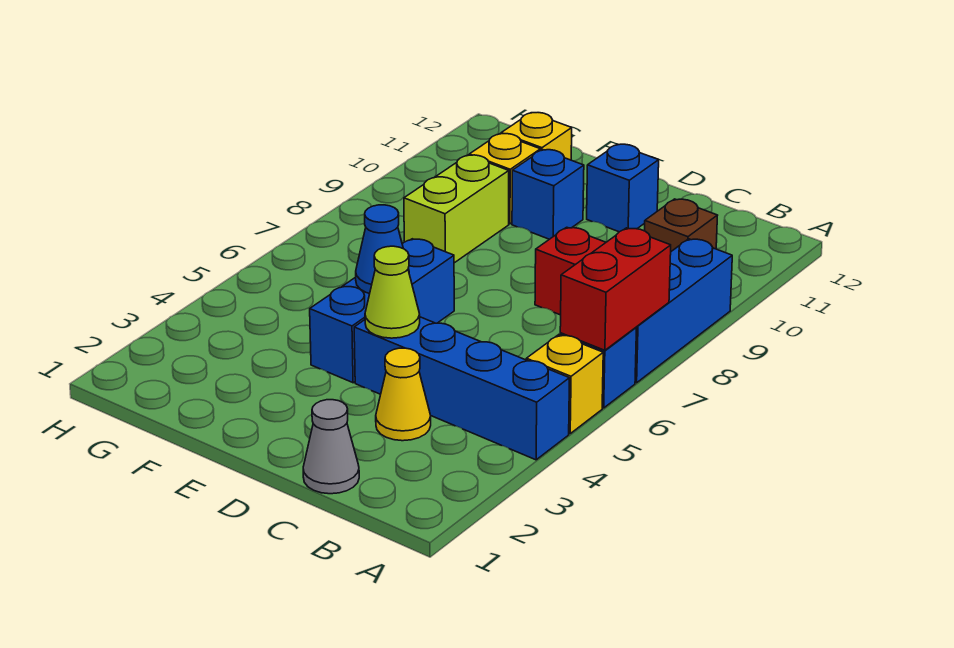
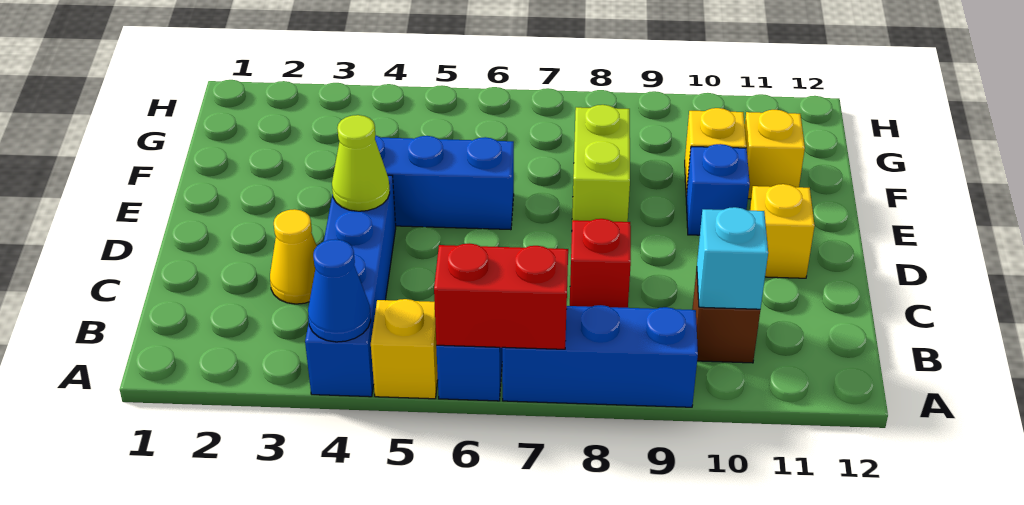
none -> cyan brick B10 level 2
grey cone C1 level 1 -> none
blue brick D11 level 1 -> yellow brick D11 level 1
blue cone E5 level 2 -> blue cone A4 level 2
lime brick F8:F9 level 1 -> lime brick E8:F8 level 1

